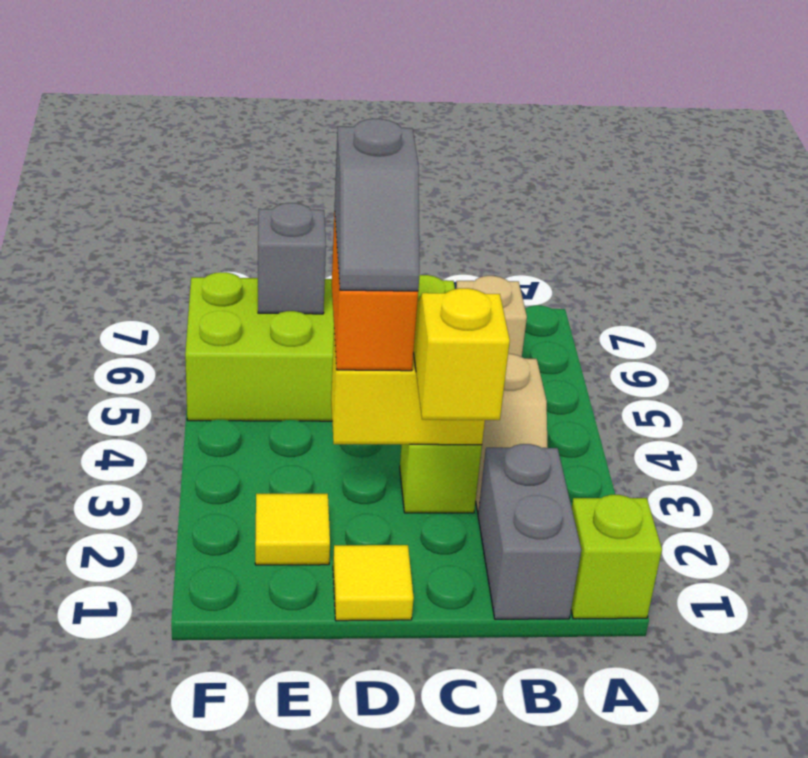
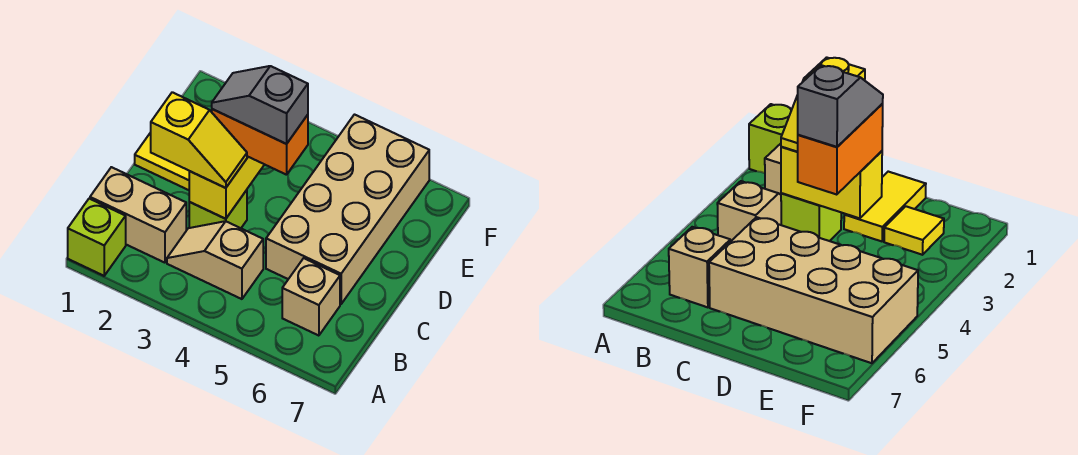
grey brick B1:B2 level 1 -> tan brick B1:B2 level 1
lime brick C5:F6 level 1 -> tan brick C5:F6 level 1
yellow tile D1 level 1 -> yellow tile D1:D2 level 1
grey brick E6 level 2 -> none

